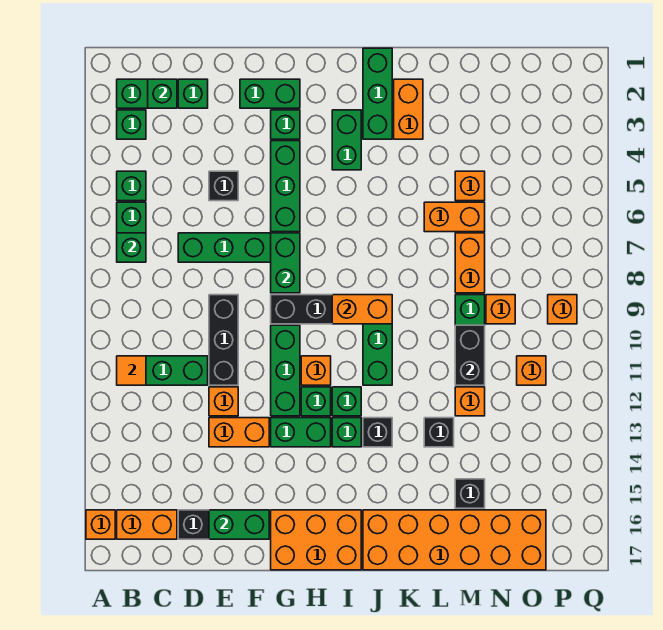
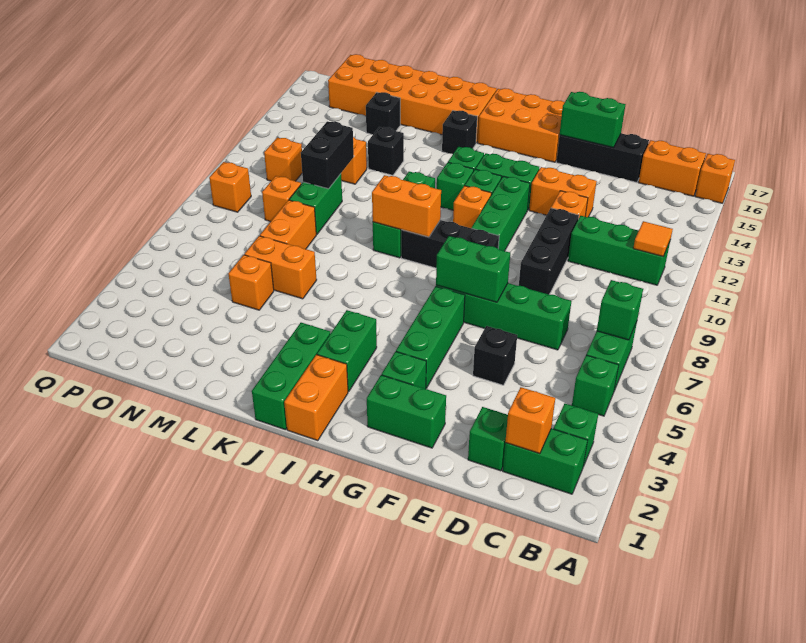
green brick C2 level 2 -> orange brick C2 level 2
green brick G7:G8 level 2 -> green brick F7:G7 level 2
black brick J13 level 1 -> black brick J15 level 1
orange brick K2:K3 level 1 -> orange brick I1:I2 level 1

